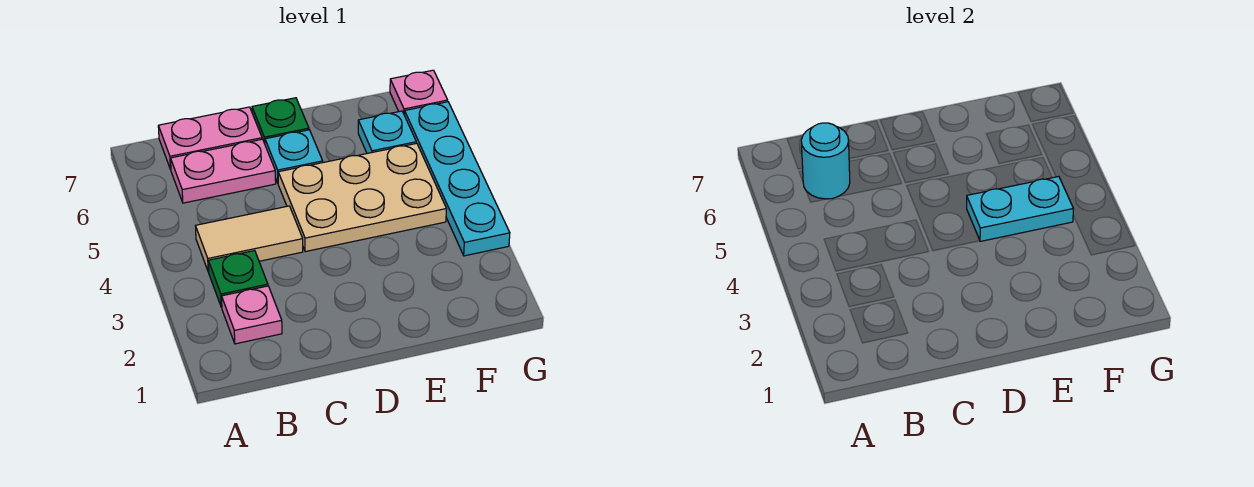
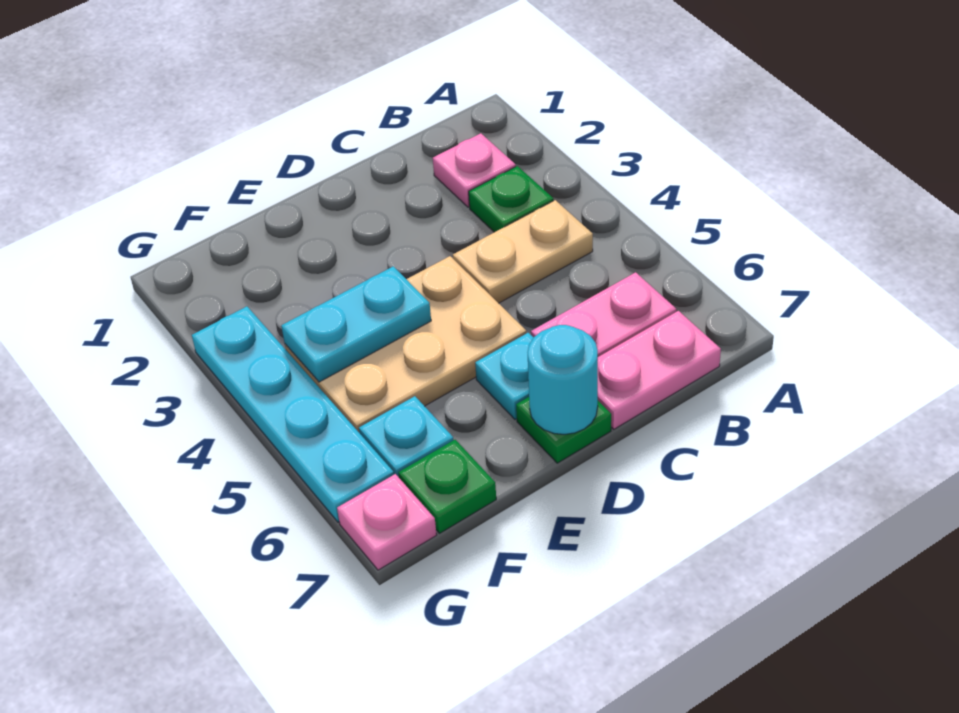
tan tile B4:C4 level 1 -> tan plate B4:C4 level 1
cyan round brick B6 level 2 -> cyan round brick D7 level 2
none -> green plate F7 level 1

